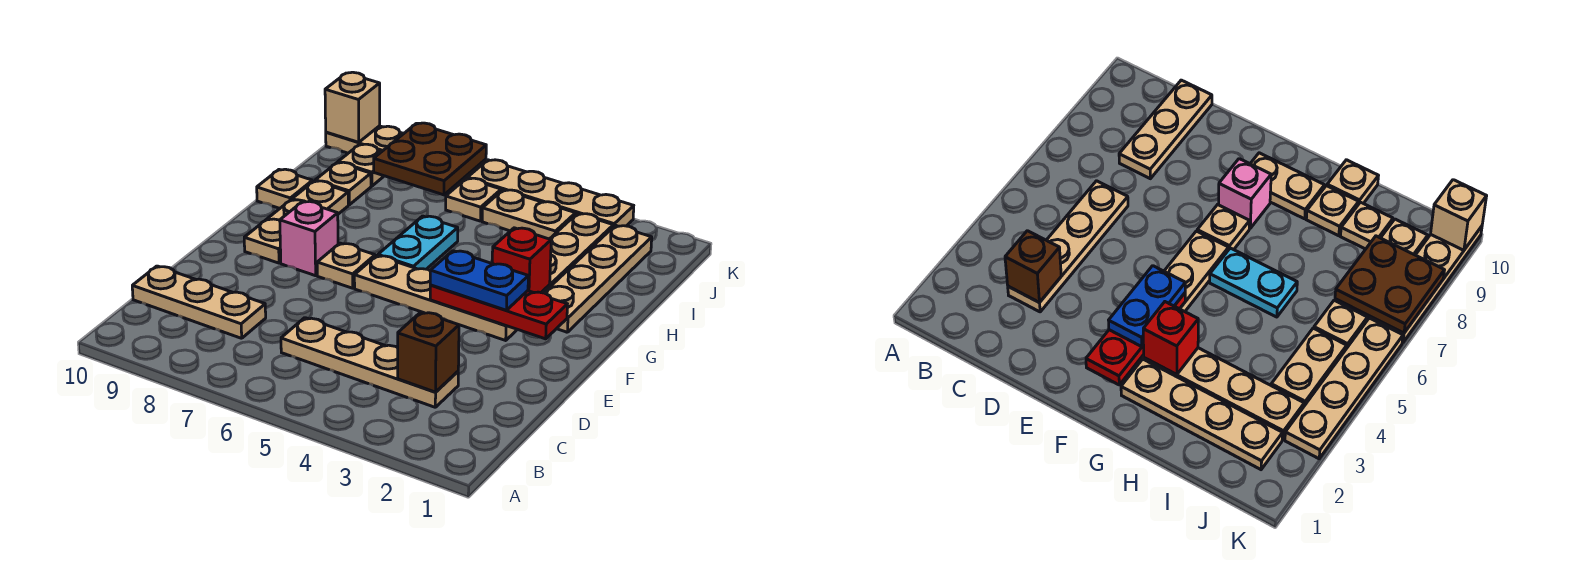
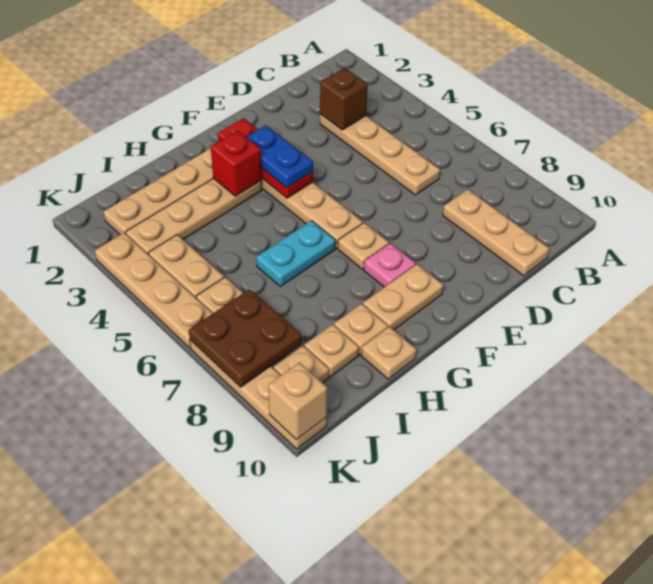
pink brick F8 level 1 -> pink plate F8 level 1

